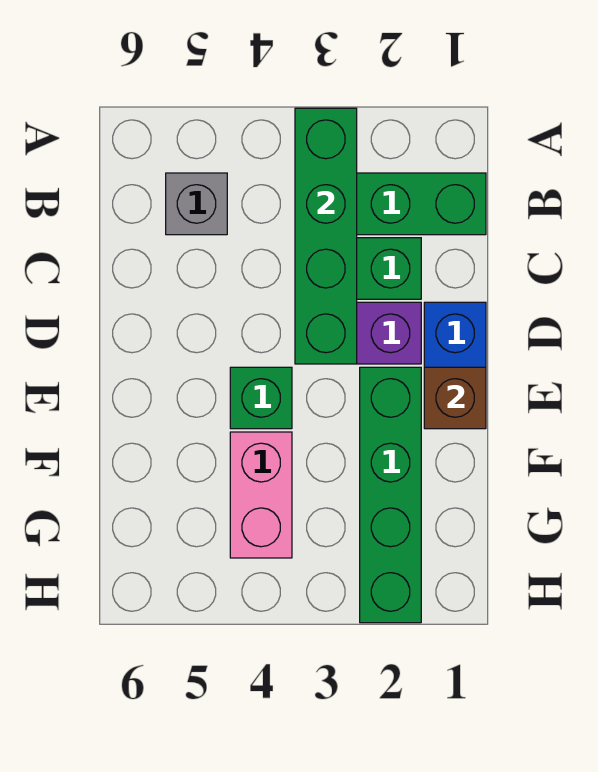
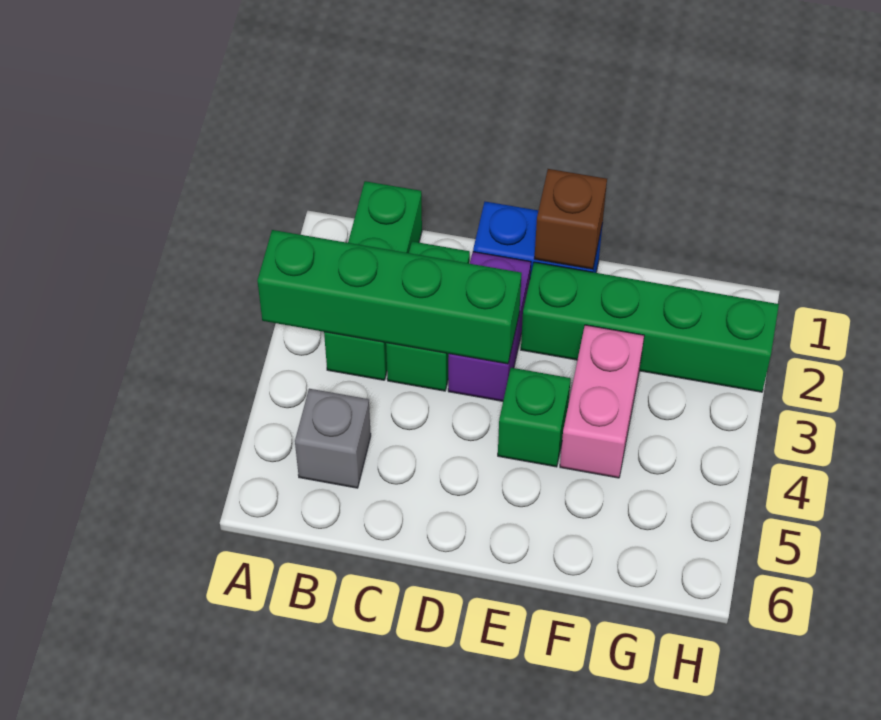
pink brick F4:G4 level 1 -> pink brick F3:F4 level 1

